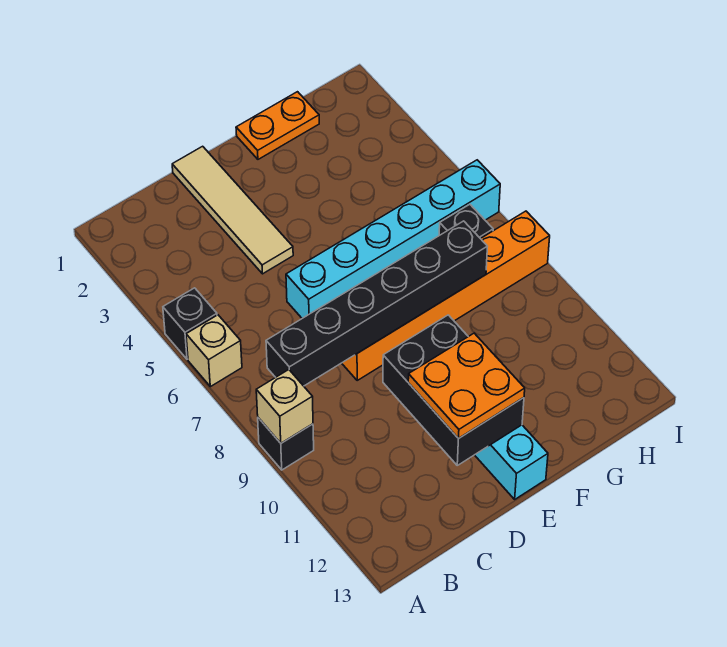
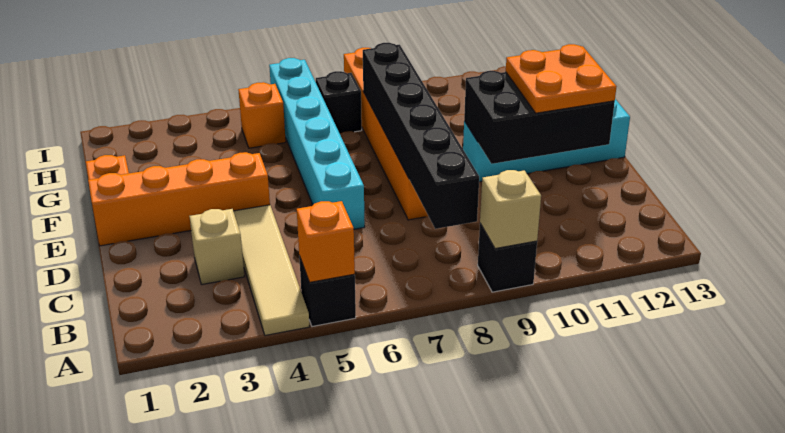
none -> orange brick A5 level 2
tan brick A6 level 1 -> tan brick C3 level 1
tan tile D1:D4 level 1 -> tan tile A4:D4 level 1
none -> orange brick E1:E4 level 1
none -> orange brick H5 level 1

